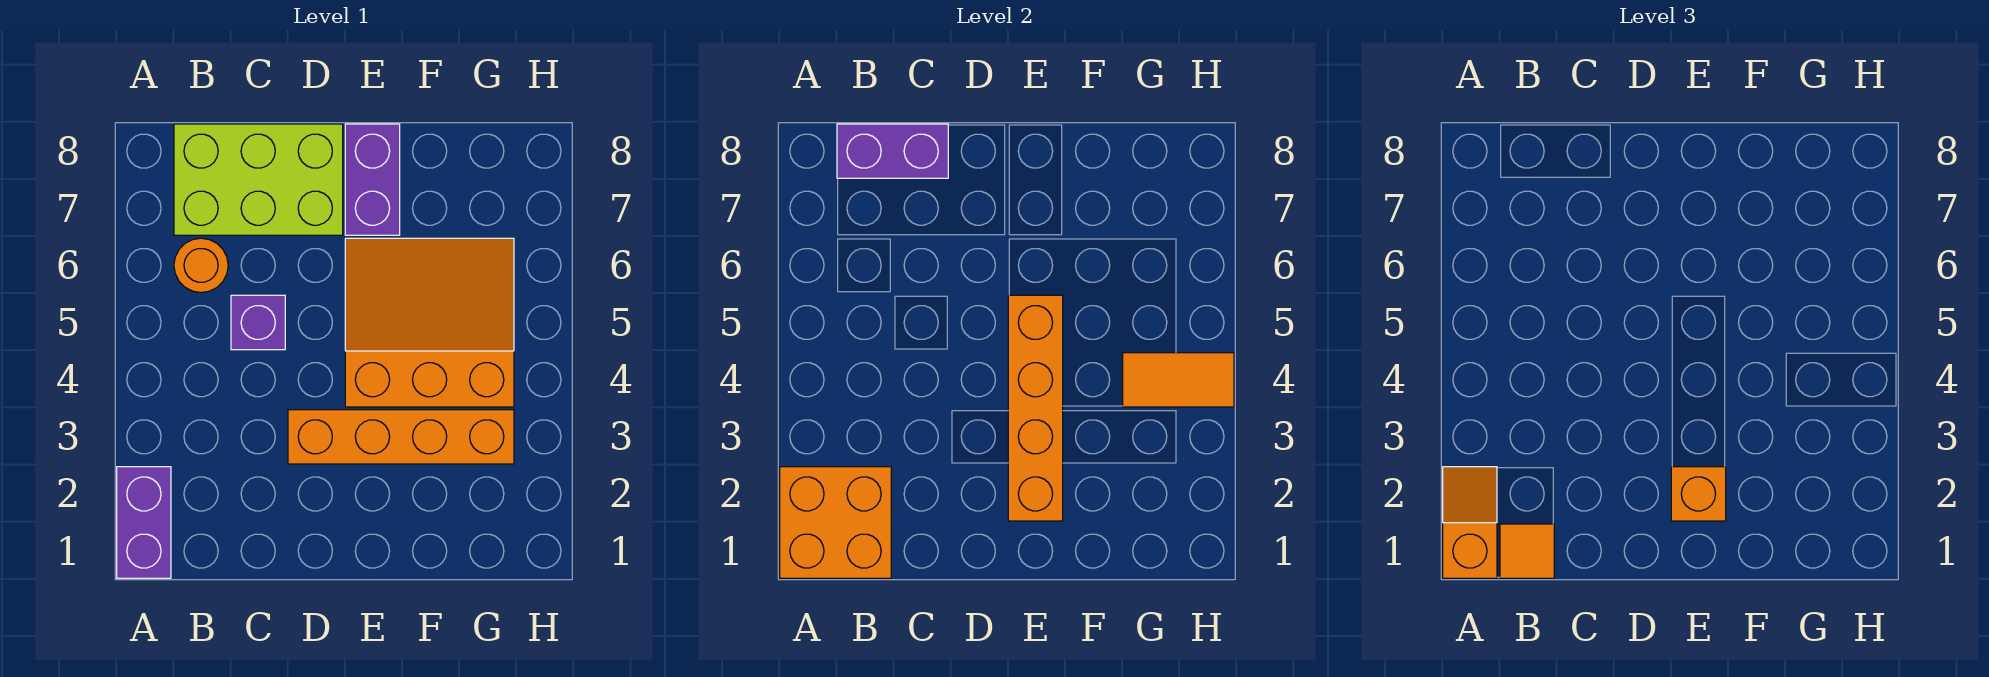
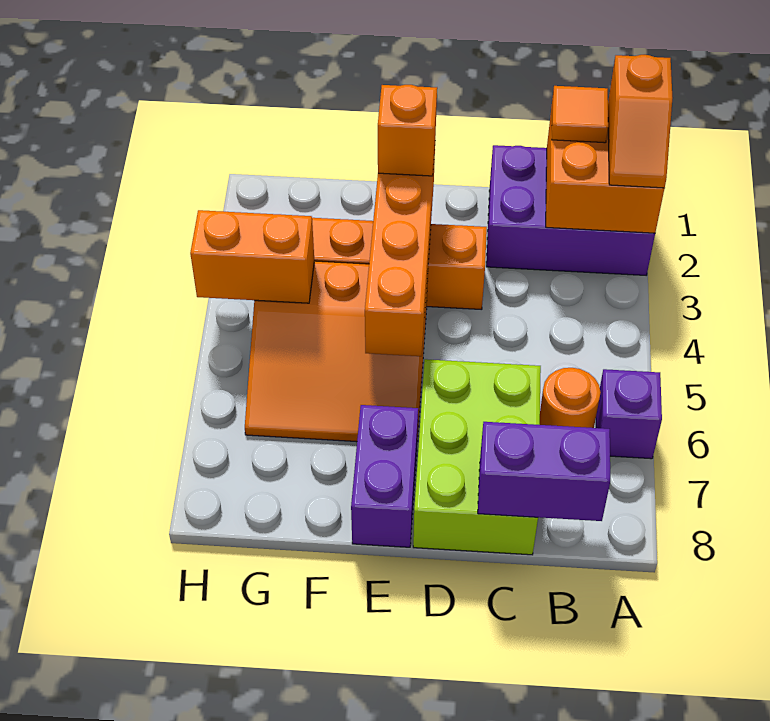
purple brick A1:A2 level 1 -> purple brick A1:C2 level 1
lime brick B7:D8 level 1 -> lime brick C6:D8 level 1
purple brick C5 level 1 -> purple brick A6 level 1
orange tile G4:H4 level 2 -> orange brick G4:H4 level 2

